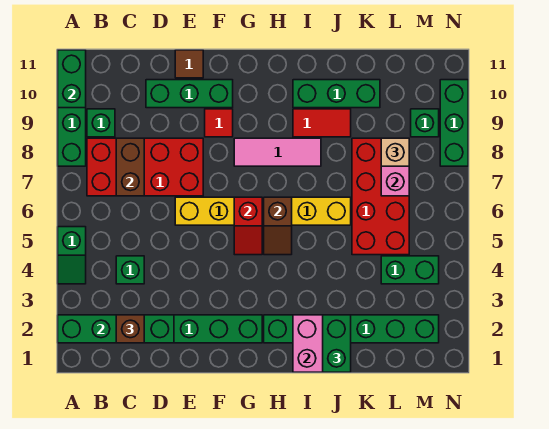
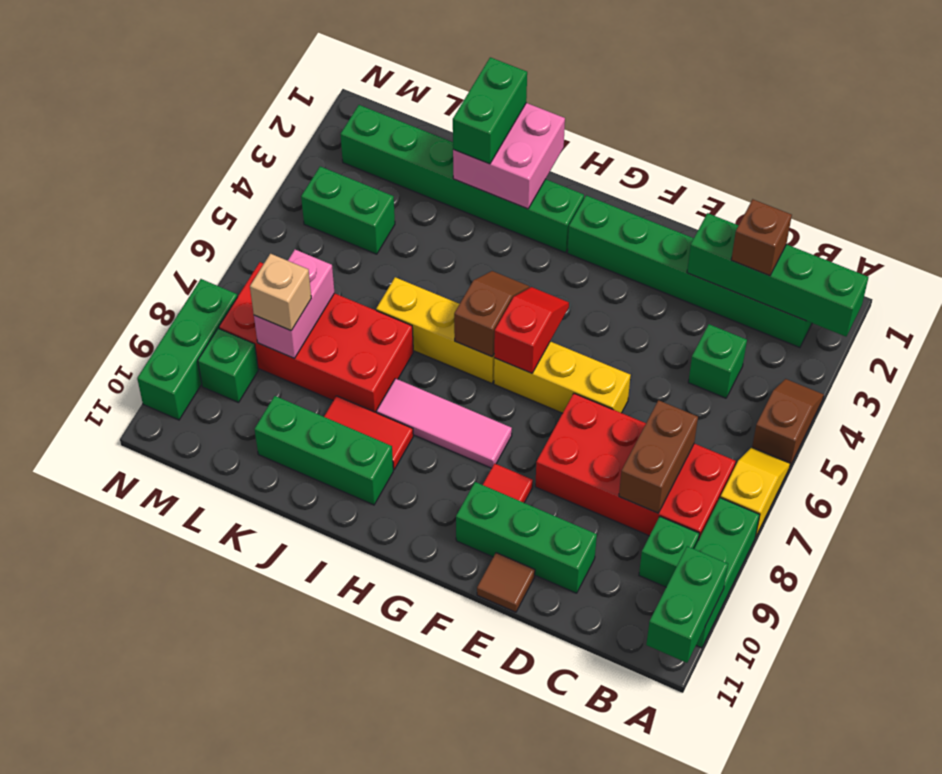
green slope A4:A5 level 1 top 5 -> brown slope A4:A5 level 1 top 5
none -> yellow slope A6:A7 level 1 top 7
red brick K5:L8 level 1 -> red brick J7:M8 level 1

